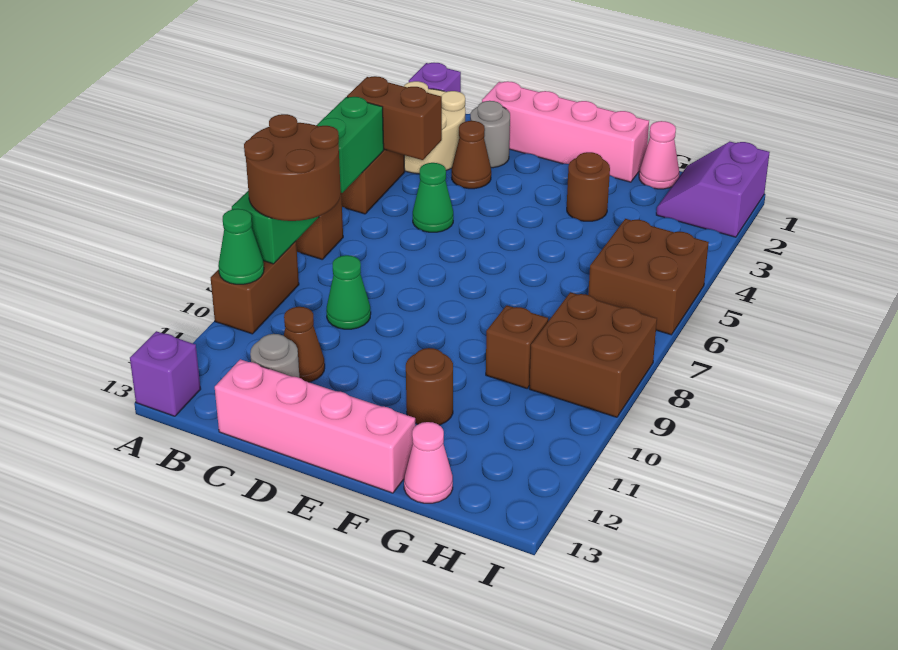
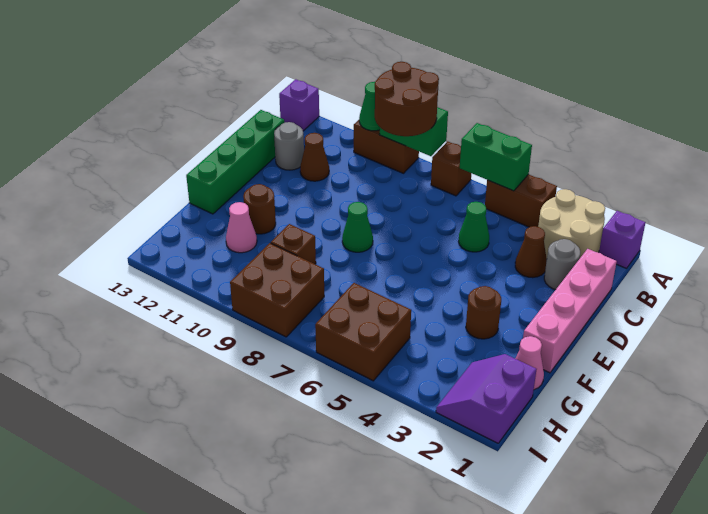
brown brick A4:B4 level 2 -> none
green cone C9 level 1 -> green cone E8 level 1
pink brick C13:F13 level 1 -> green brick C13:F13 level 1
pink cone G13 level 1 -> pink cone G11 level 1
purple slope H1:I2 level 1 top I -> purple slope H1:I2 level 1 top 1

